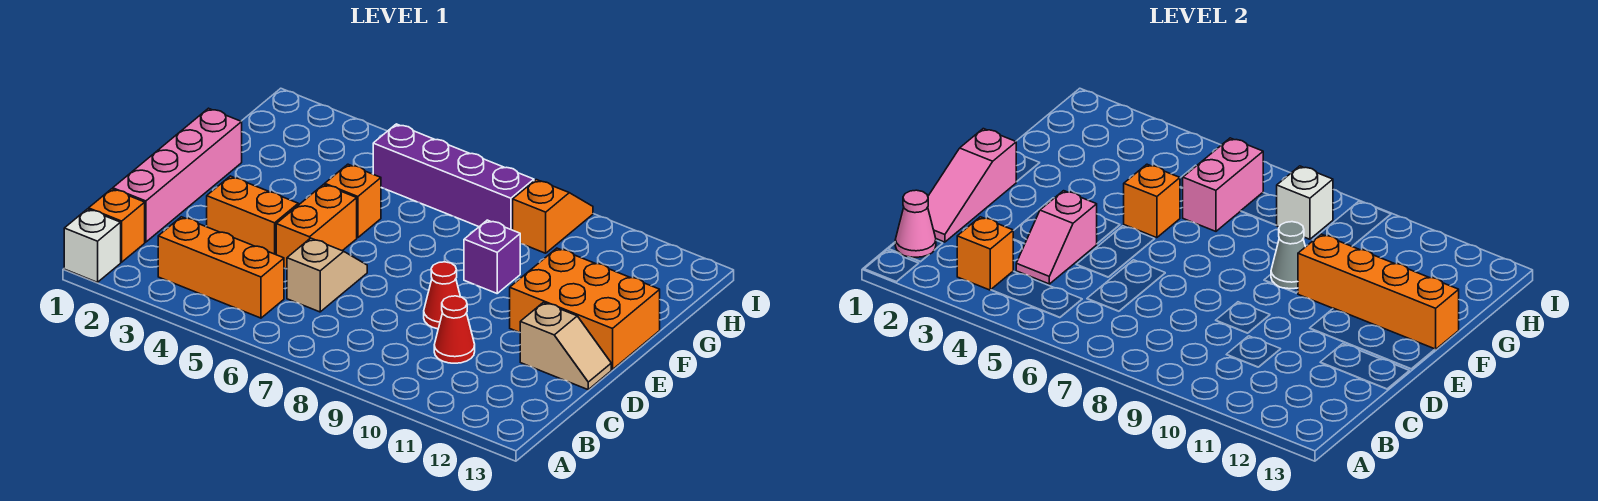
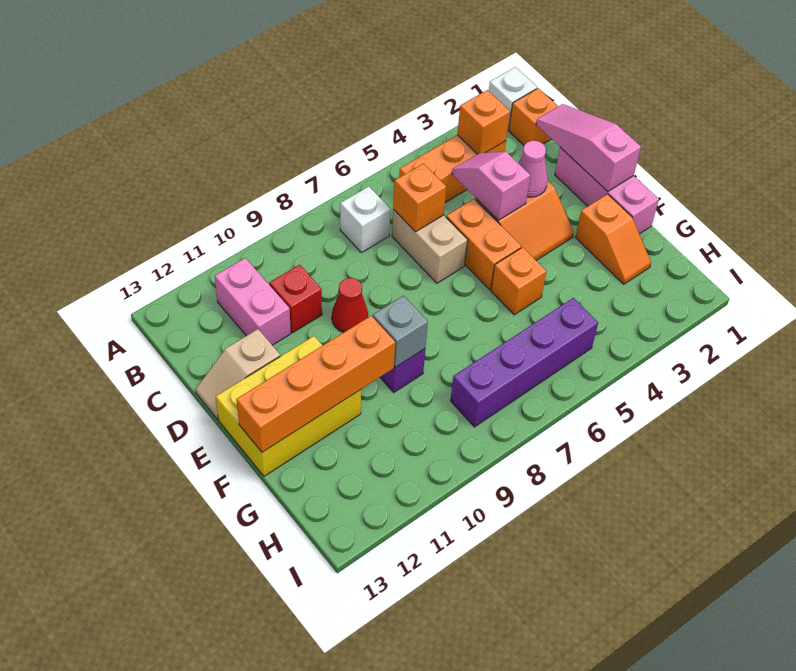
pink cone B1 level 2 -> pink cone D3 level 2
pink brick C1:F1 level 1 -> pink brick D1:F1 level 1
tan slope C6:D6 level 1 top C -> tan brick C6:D6 level 1
red cone C10 level 1 -> red brick C10 level 1
orange brick E11:F13 level 1 -> yellow brick E11:F13 level 1
orange brick F5 level 2 -> orange brick C6 level 2
grey cone F9 level 2 -> grey brick F9 level 2
pink brick G6:H6 level 2 -> pink brick B11:C11 level 1
white brick H8 level 2 -> white brick B7 level 1
orange slope H9:I9 level 1 top H -> orange slope F2:G2 level 1 top F

